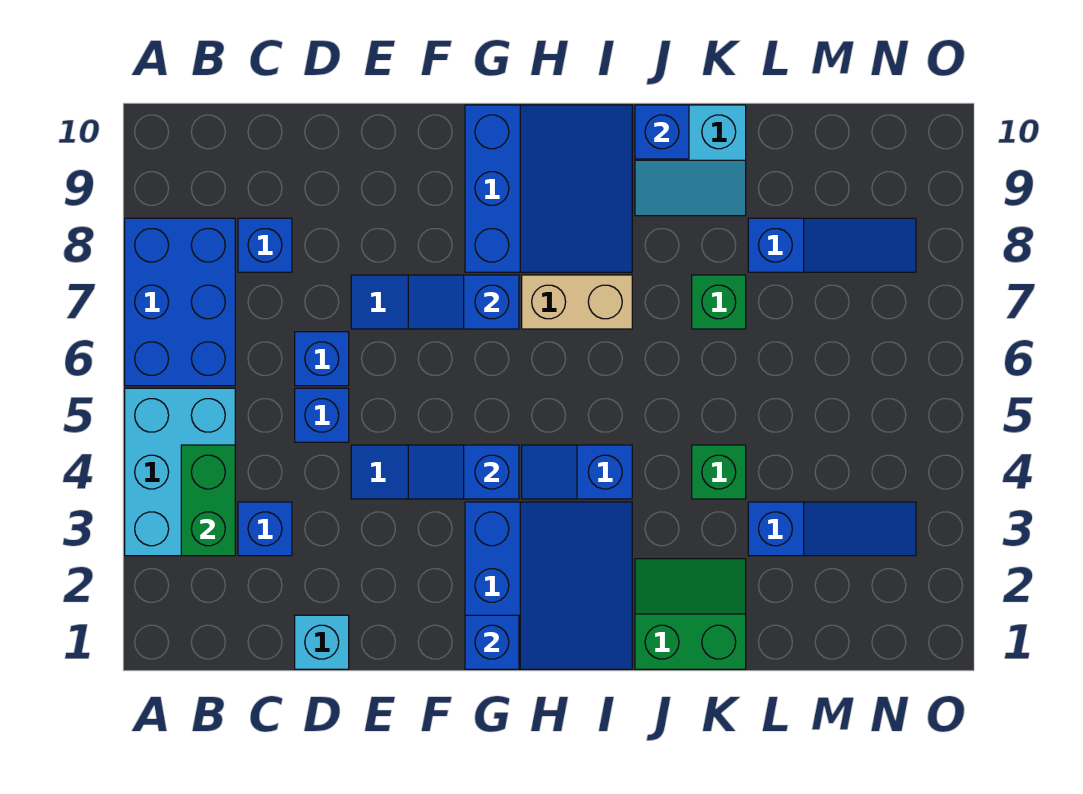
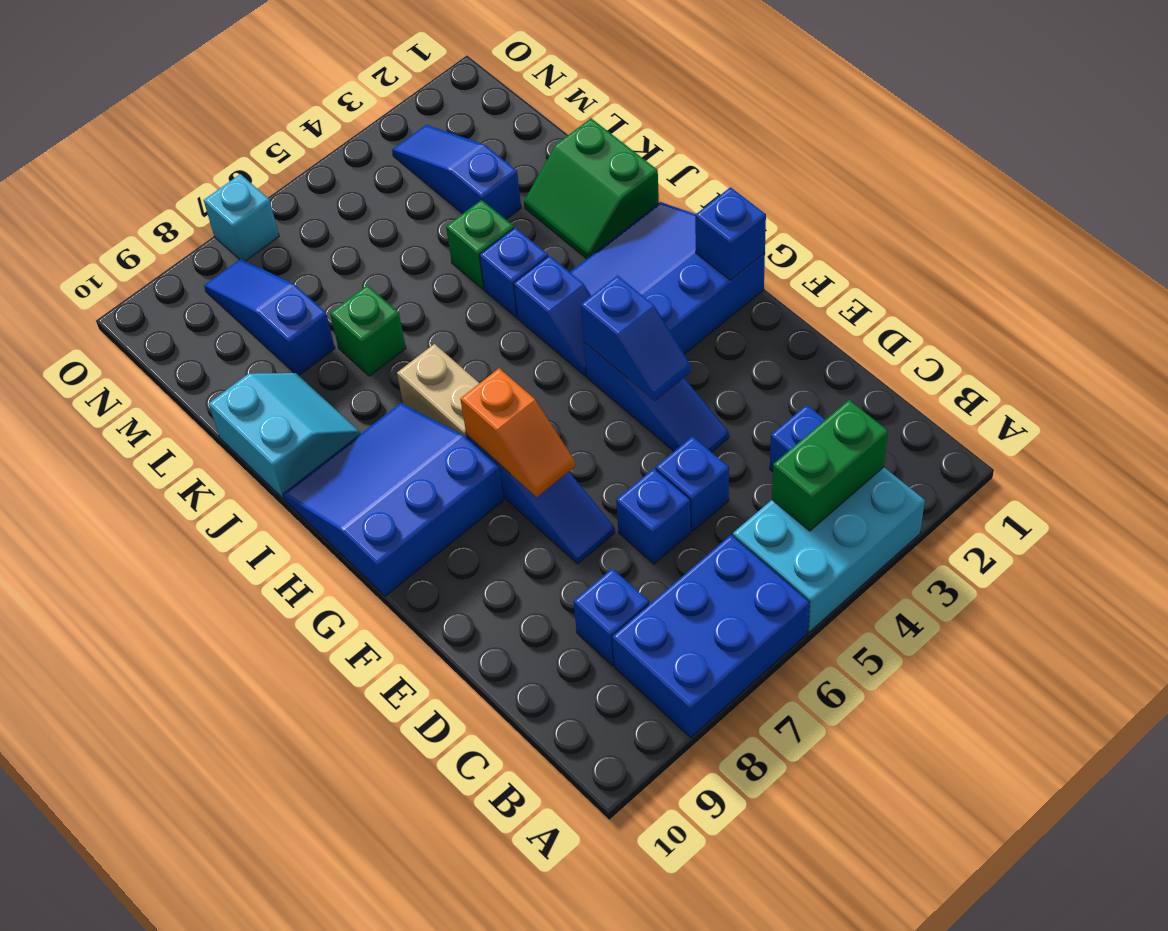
cyan brick D1 level 1 -> cyan brick O7 level 1
blue slope F7:G7 level 2 top G -> orange slope F7:G7 level 2 top G
blue brick J10 level 2 -> blue brick J4 level 1

